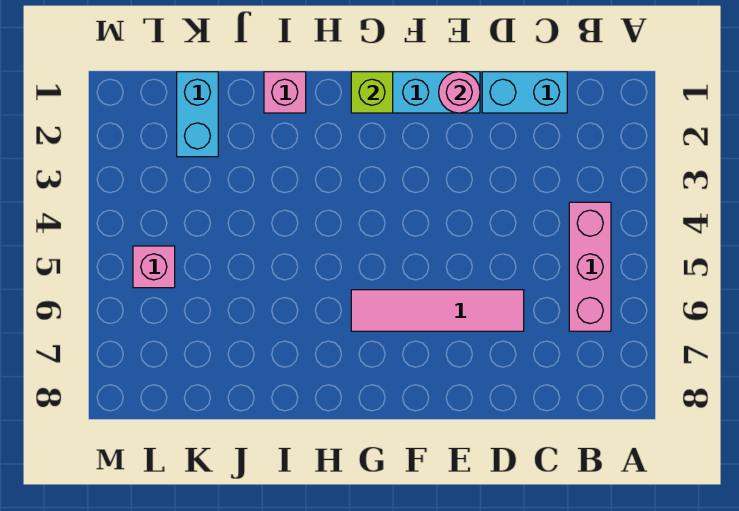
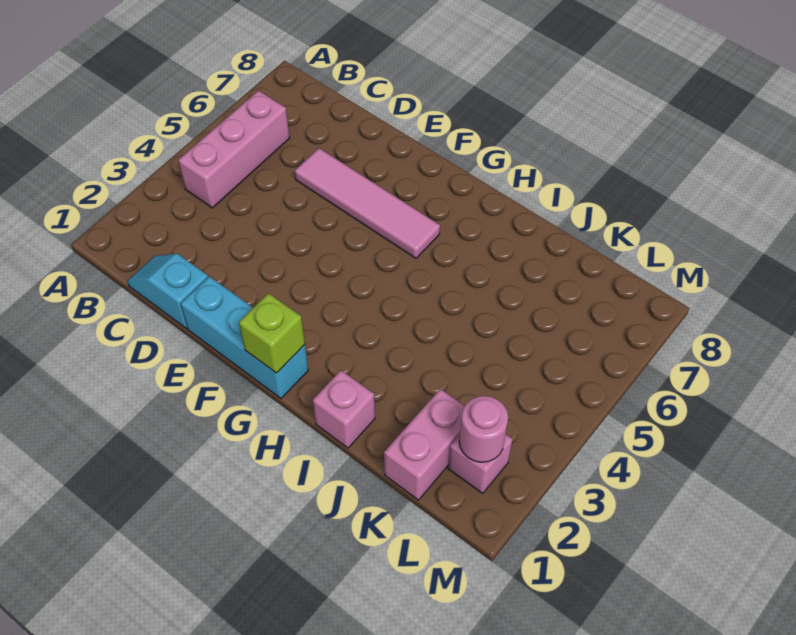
cyan brick C1:D1 level 1 -> cyan slope C1:D1 level 1 top D
pink round brick E1 level 2 -> pink round brick L2 level 2
cyan brick K1:K2 level 1 -> pink brick K1:K2 level 1
pink brick L5 level 1 -> pink brick L2 level 1

